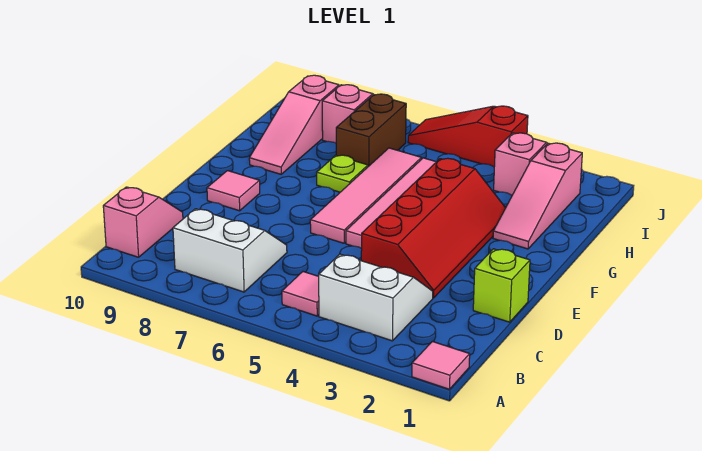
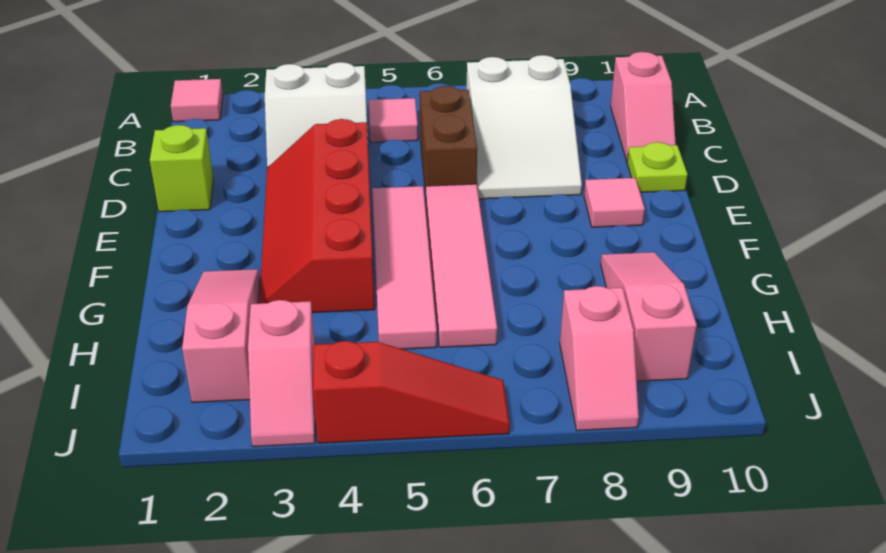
white slope B7:C8 level 1 top B -> white slope B7:D8 level 1 top B
lime plate G7 level 1 -> lime plate D10 level 1
brown brick H7:I7 level 1 -> brown brick C6:D6 level 1

